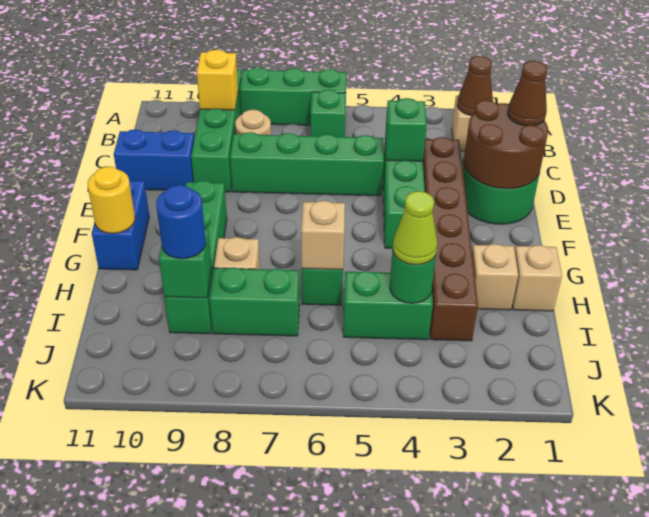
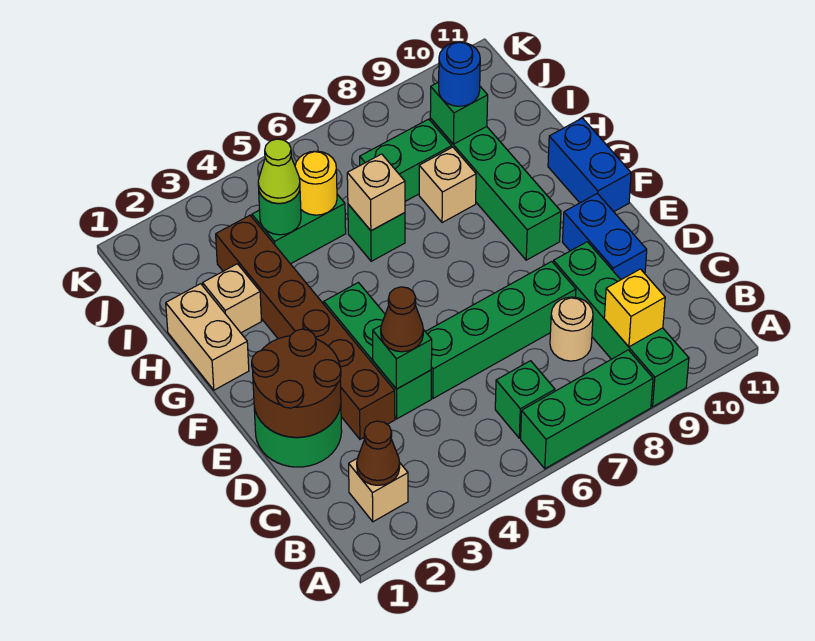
brown cone D1 level 3 -> brown cone D4 level 3
blue brick D10:D11 level 1 -> blue brick D10:E10 level 1
yellow round brick G11 level 2 -> yellow round brick I5 level 2
tan brick H1 level 1 -> tan brick G1:H1 level 1

